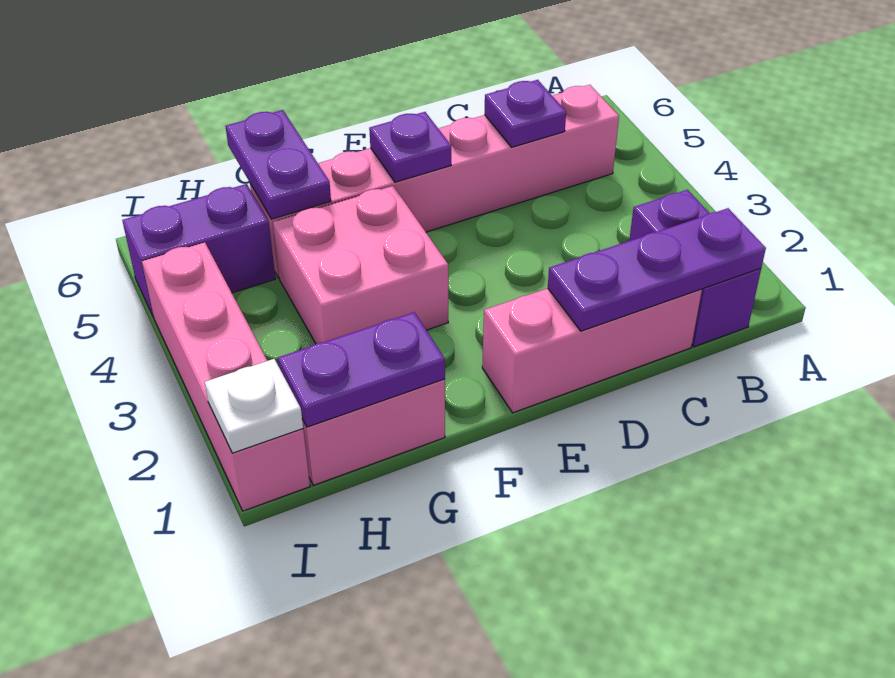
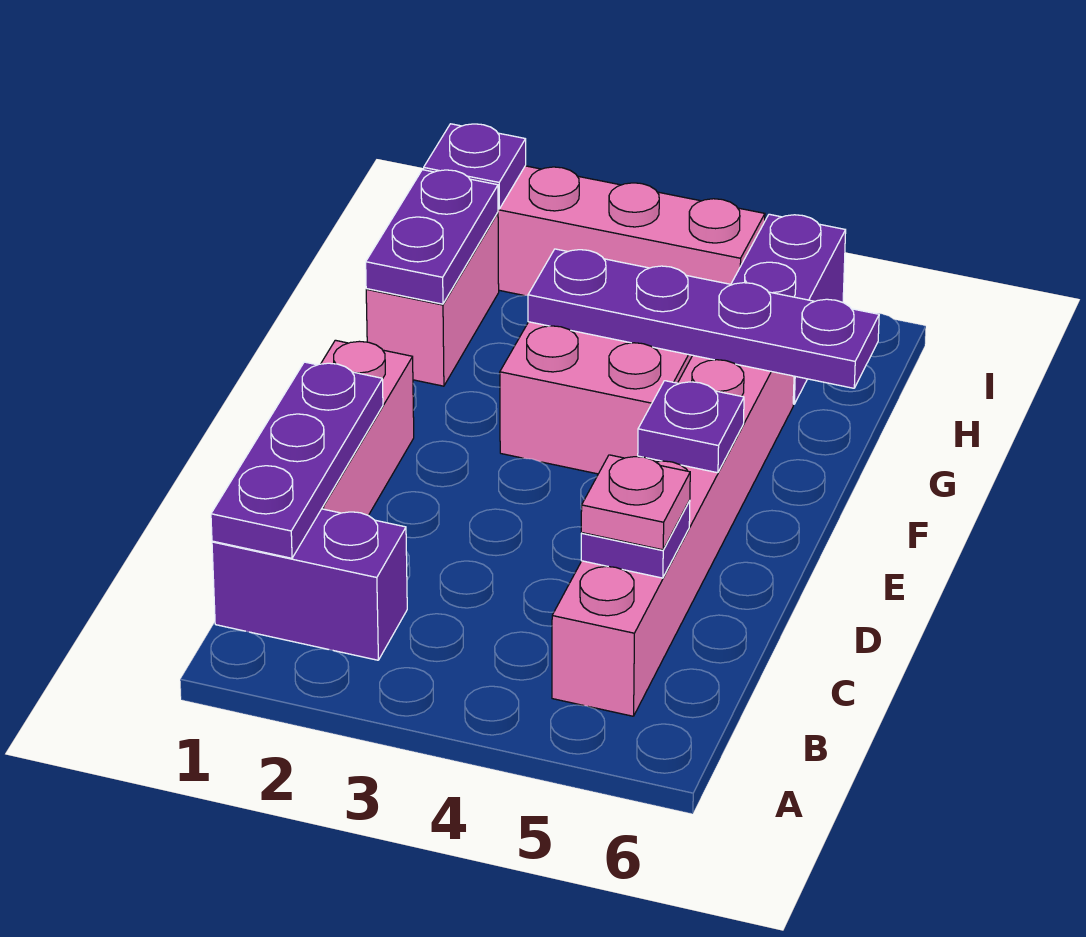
none -> pink plate C5 level 3
purple plate G5:G6 level 2 -> purple plate G3:G6 level 2
white plate I1 level 2 -> purple plate I1 level 2

